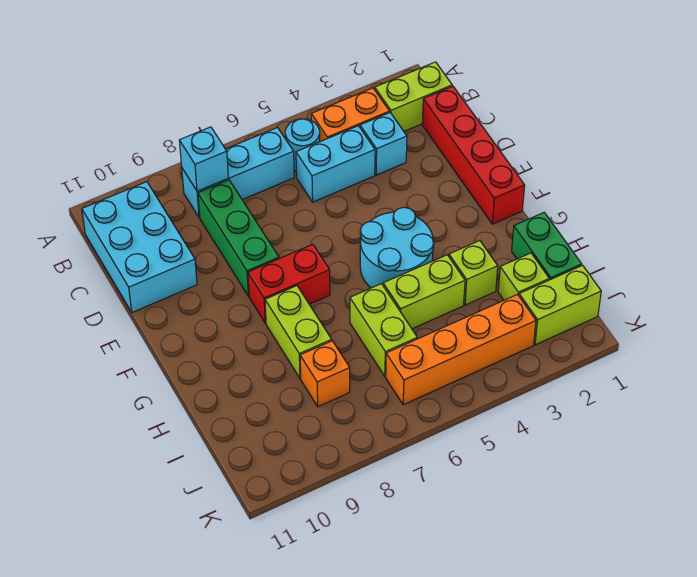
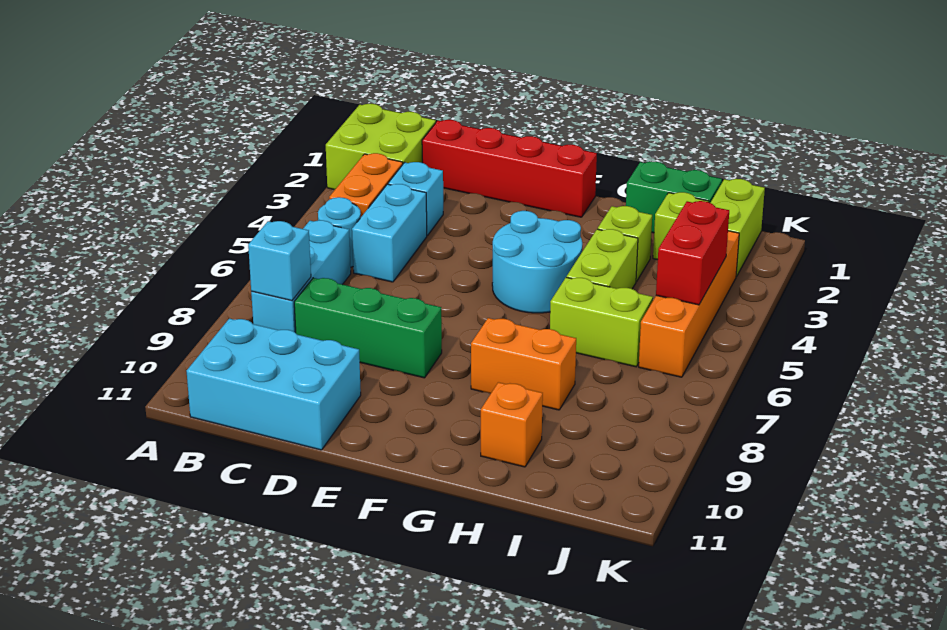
lime brick B1:B2 level 1 -> lime brick A1:B2 level 1
red brick F7:F8 level 1 -> red brick J4:J5 level 2
lime brick G8:H8 level 1 -> orange brick G8:H8 level 1
orange brick I8 level 1 -> orange brick H10 level 1

